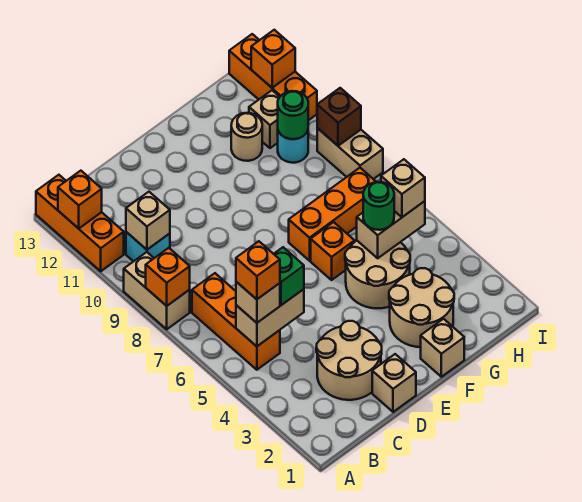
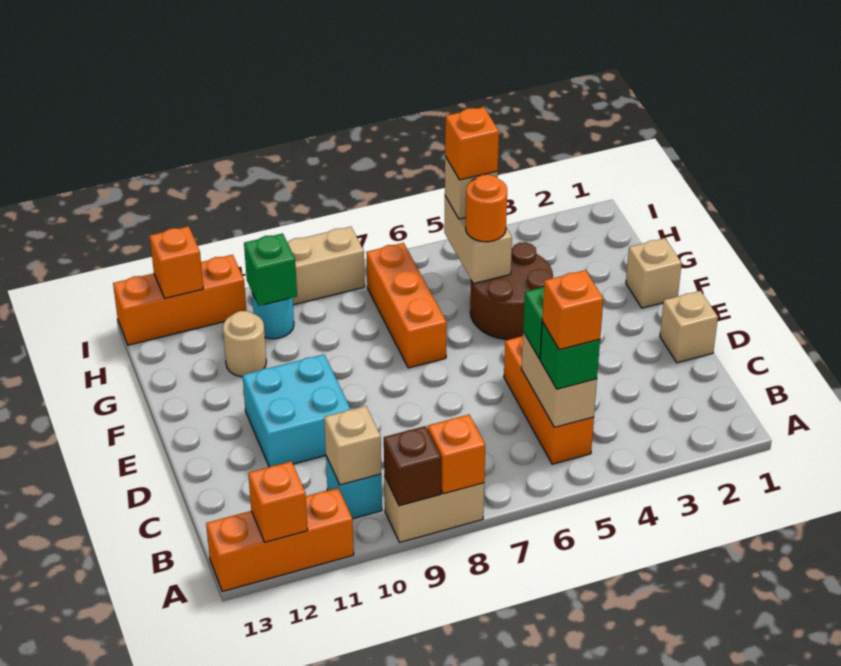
orange brick B5:B7 level 1 -> orange brick B5:D5 level 1
tan brick B5 level 3 -> green brick B5 level 3
tan round brick C2:D3 level 1 -> none
none -> cyan brick D10:E11 level 1
tan round brick F2:G3 level 1 -> none
tan round brick F4:G5 level 1 -> brown round brick F4:G5 level 1
orange brick F6 level 1 -> orange brick H5 level 4
green round brick G5 level 3 -> orange round brick G5 level 3
green round brick H10 level 2 -> green brick H10 level 2
tan brick H11 level 1 -> none
brown brick I9 level 2 -> brown brick A9 level 2

